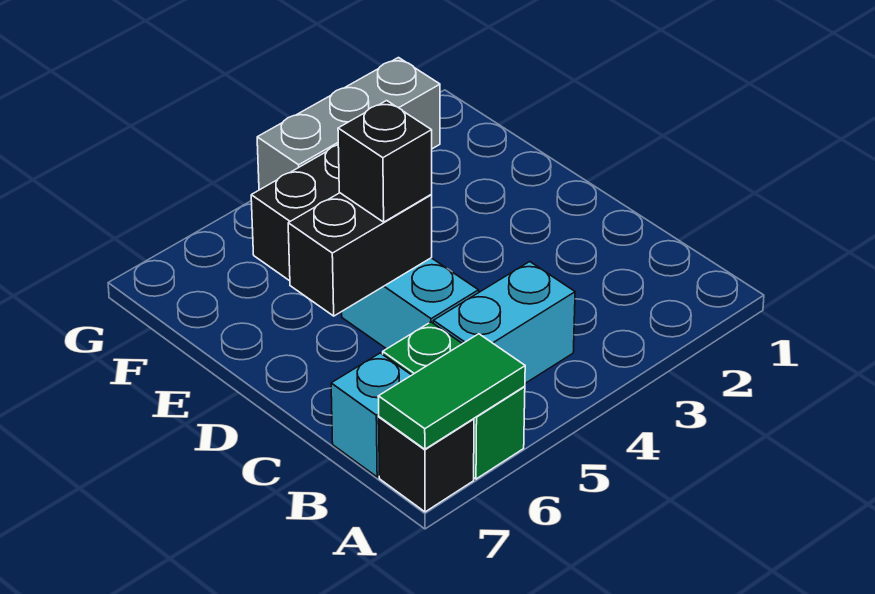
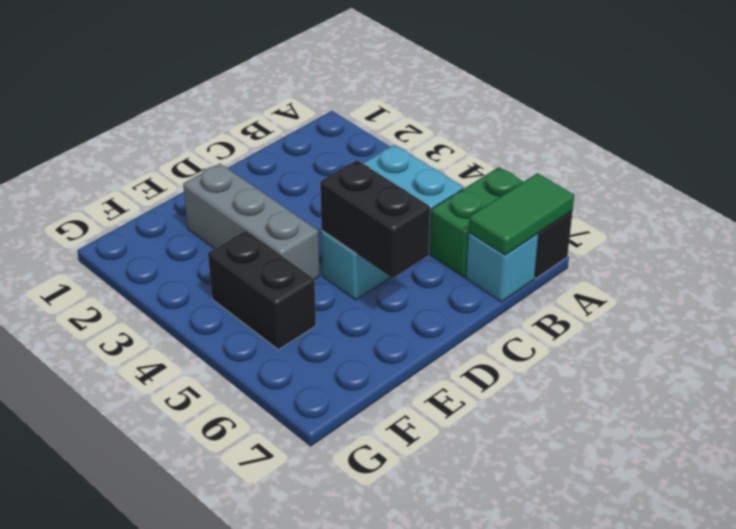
green tile A6:A7 level 2 -> green tile A7:B7 level 2
black brick D5 level 3 -> none
grey brick G2:G4 level 1 -> grey brick E2:E4 level 1

